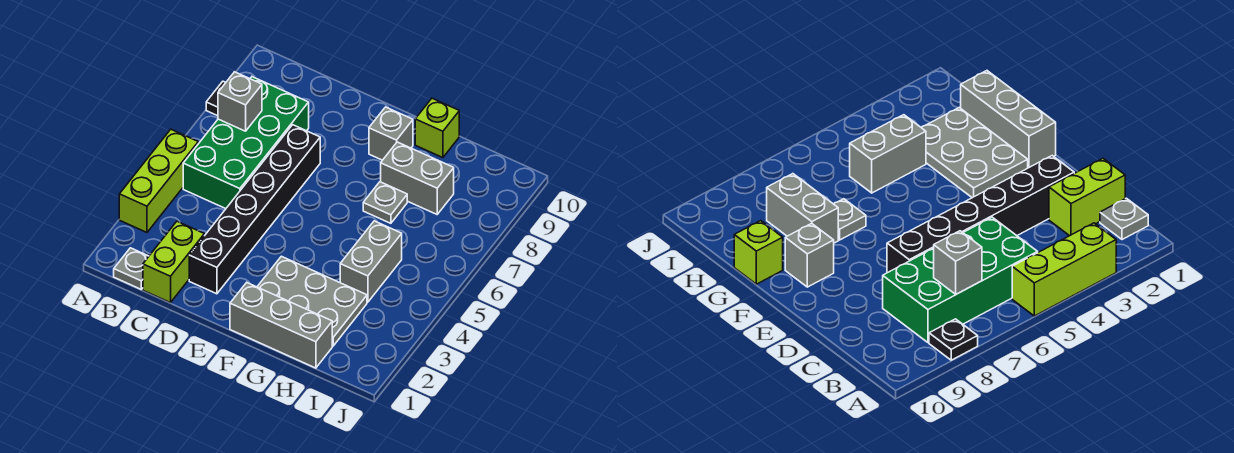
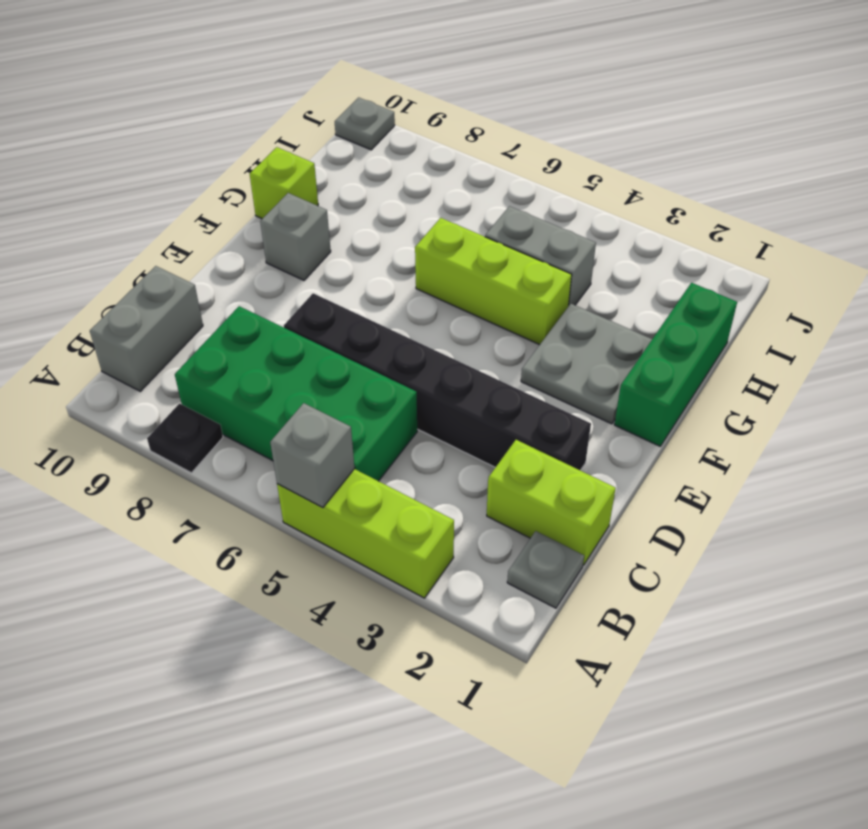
grey brick B7 level 2 -> grey brick A5 level 2
grey brick F1:H1 level 1 -> green brick F1:H1 level 1
grey plate F2:H3 level 1 -> grey plate F2:G3 level 1
none -> lime brick G4:G6 level 1
grey plate G7 level 1 -> grey plate J10 level 1
grey brick G8:H8 level 1 -> grey brick B10:C10 level 1

